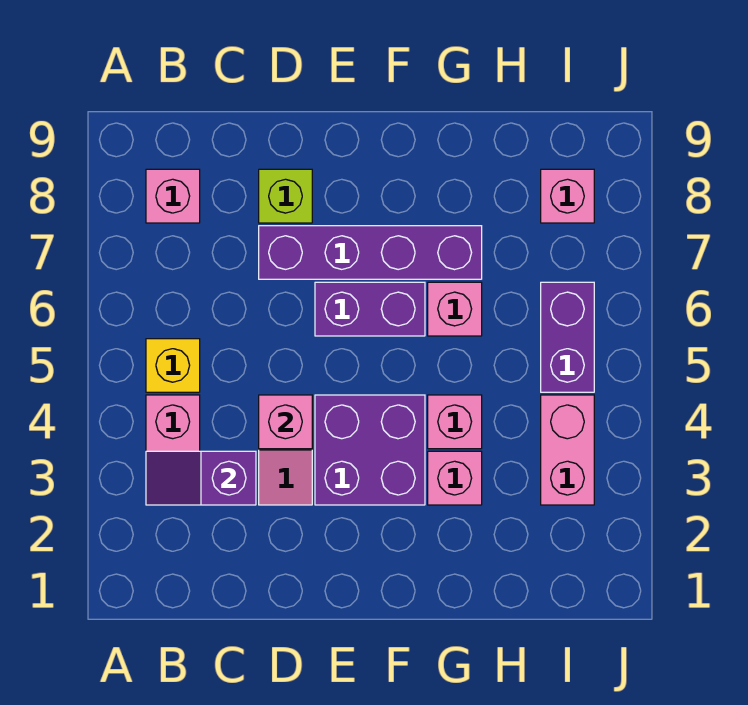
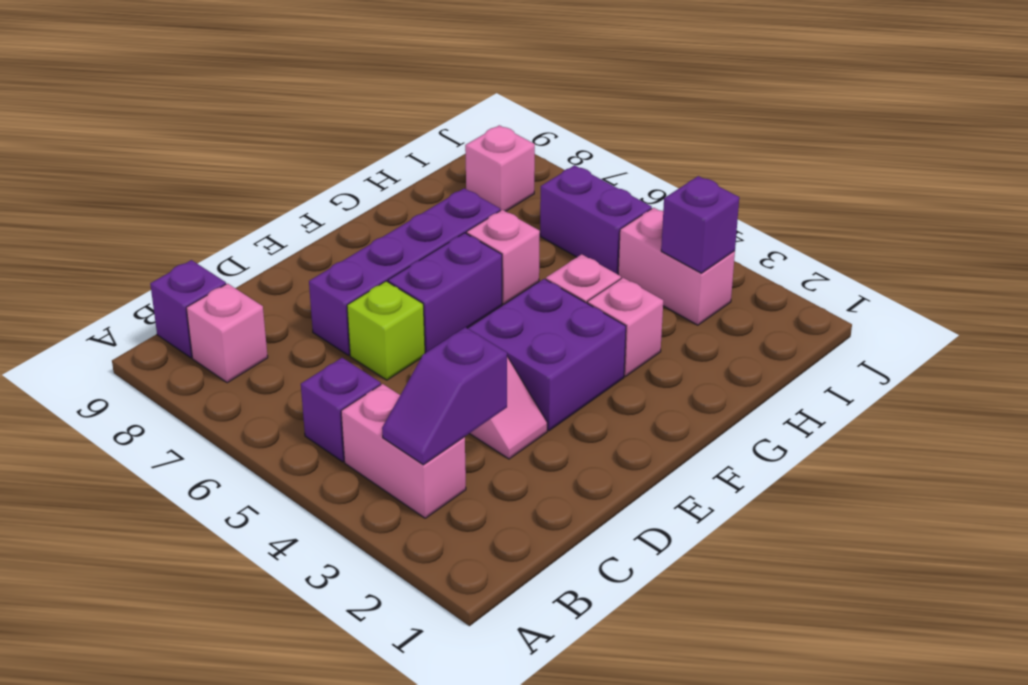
yellow brick B5 level 1 -> purple brick B5 level 1
none -> purple brick B9 level 1
pink brick D4 level 2 -> none
lime brick D8 level 1 -> lime brick D6 level 1
none -> purple brick I3 level 2

